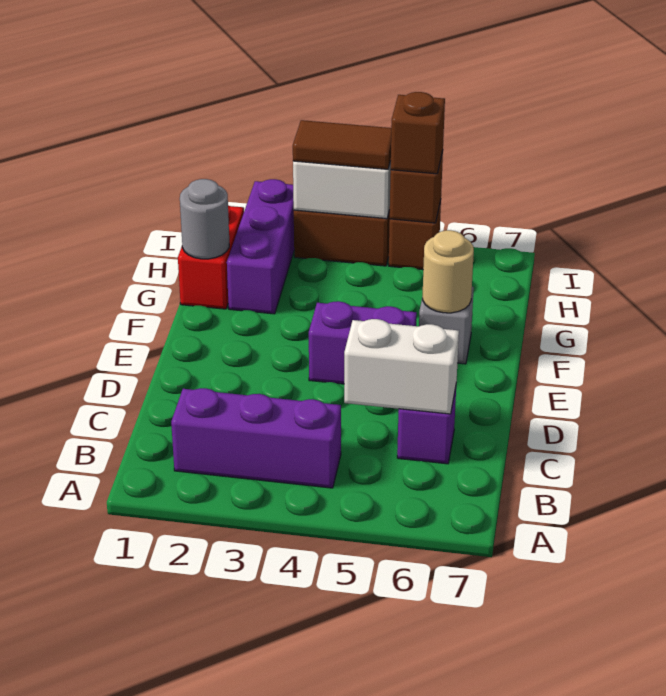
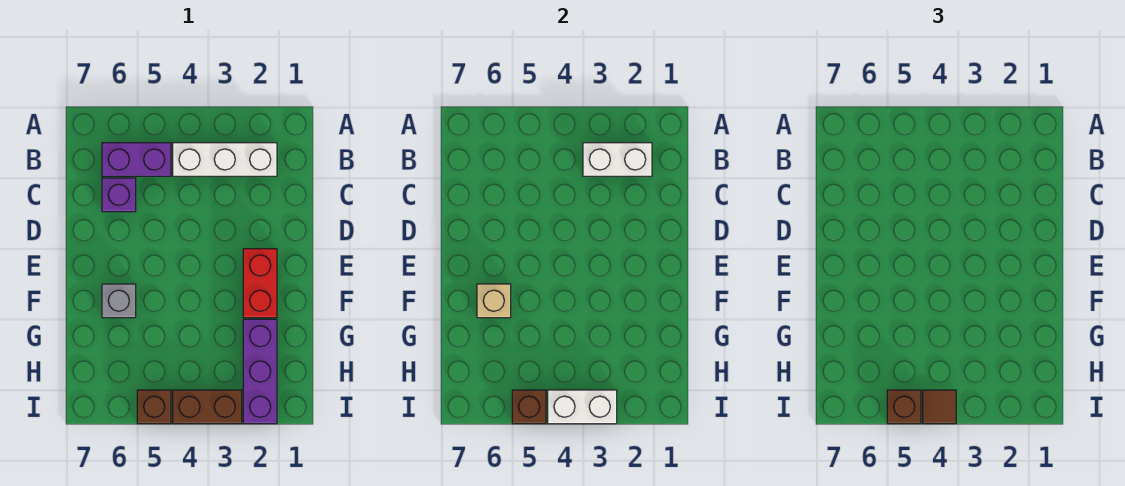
purple brick B2:B4 level 1 -> white brick B2:B4 level 1
white brick C5:C6 level 2 -> white brick B2:B3 level 2
purple brick E4:E5 level 1 -> purple brick B5:B6 level 1
tan round brick F6 level 2 -> tan brick F6 level 2
red brick G1:H1 level 1 -> red brick E2:F2 level 1
grey round brick G1 level 2 -> none
brown tile I3:I4 level 3 -> brown tile I4 level 3

